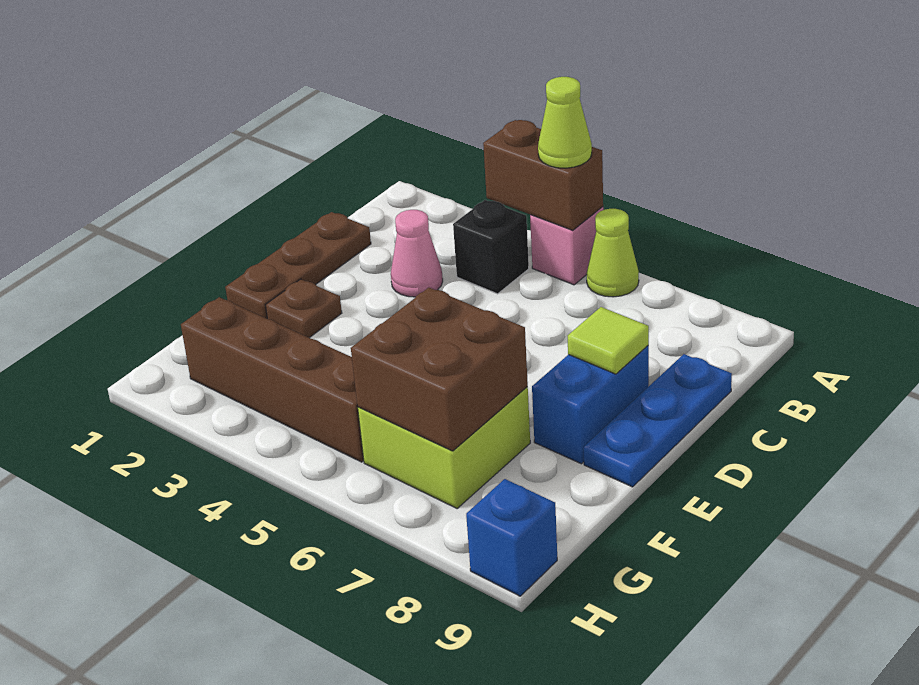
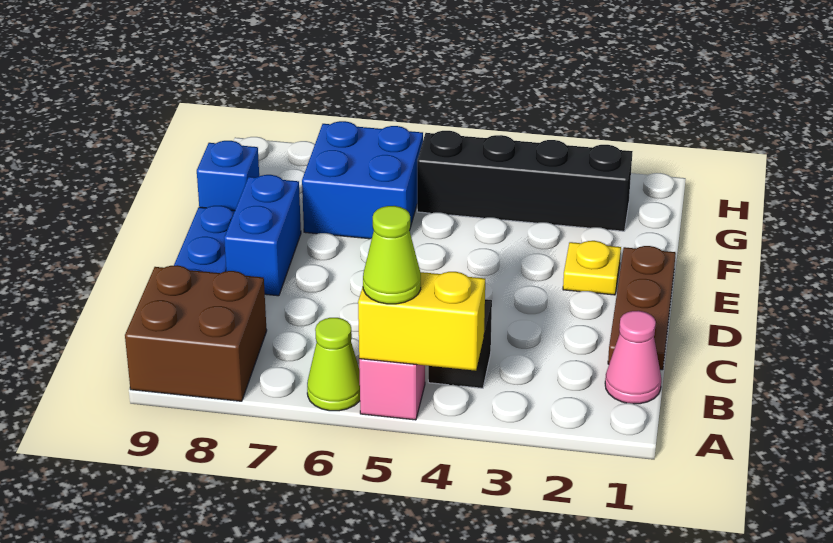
brown brick A4:A5 level 2 -> yellow brick A4:A5 level 2
pink cone C3 level 1 -> pink cone B1 level 1
lime tile D8 level 2 -> none
brown plate E2 level 1 -> yellow plate E2 level 1
lime brick F6:G7 level 1 -> blue brick F6:G7 level 1
brown brick F6:G7 level 2 -> brown brick A8:B9 level 1
brown brick G2:G5 level 1 -> black brick G2:G5 level 1
blue brick H9 level 1 -> blue brick F9 level 1

